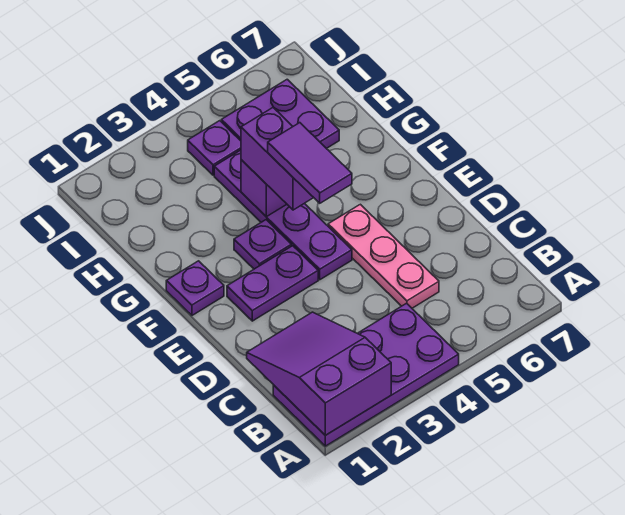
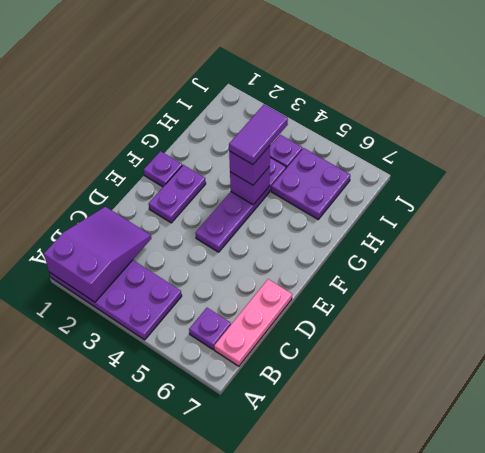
pink plate C5:E5 level 1 -> pink plate B7:D7 level 1
purple plate E2:E3 level 1 -> purple plate E2:F2 level 1
purple tile E4:F4 level 4 -> purple tile G4:H4 level 4
purple plate F3 level 1 -> purple plate B6 level 1
purple brick F4:G4 level 3 -> purple brick G4 level 3

